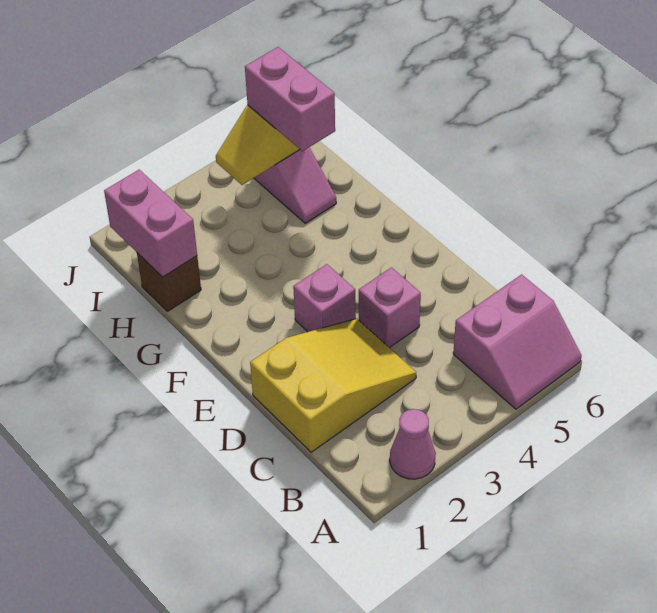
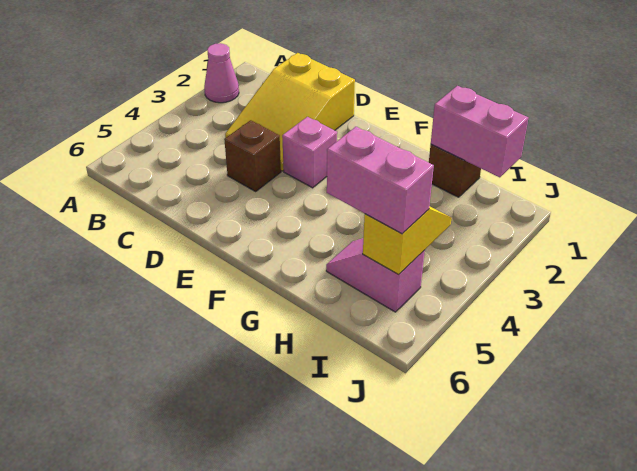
pink slope A5:B6 level 1 top B -> none
pink brick D4 level 1 -> brown brick D4 level 1

